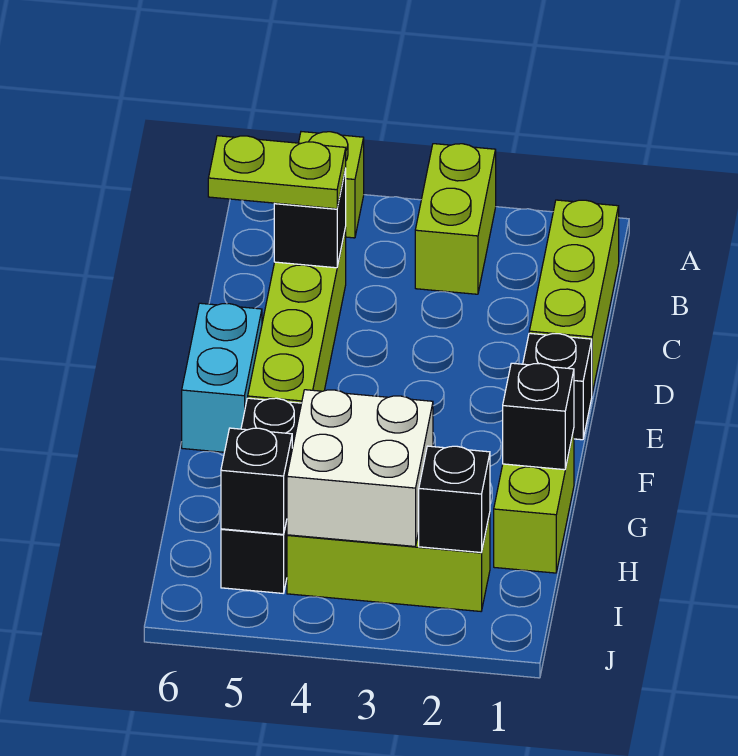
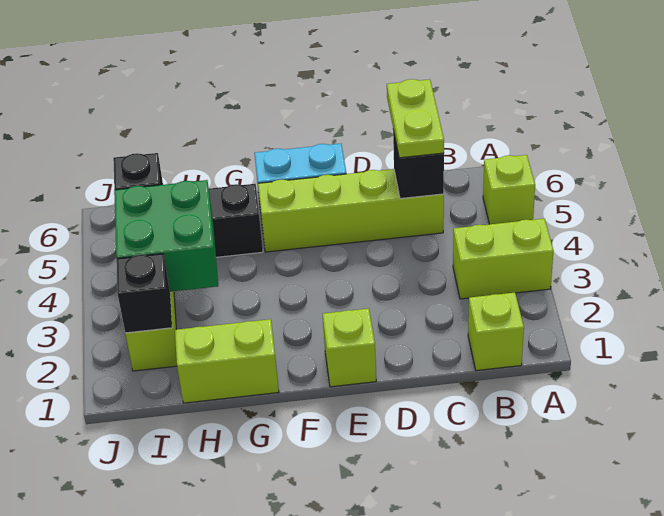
lime brick B1:D1 level 1 -> lime brick B1 level 1
black brick E1 level 1 -> lime brick E1 level 1
black brick G1 level 2 -> none
white brick H3:I4 level 2 -> green brick H3:I4 level 2

